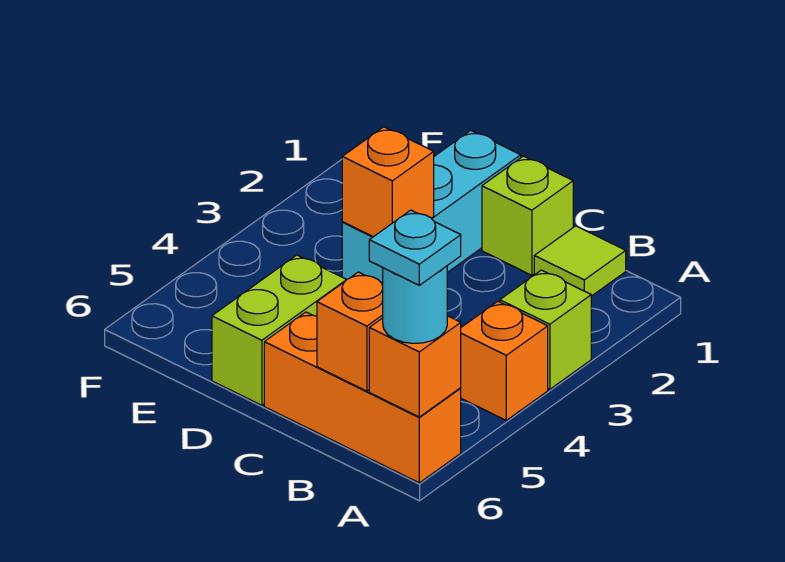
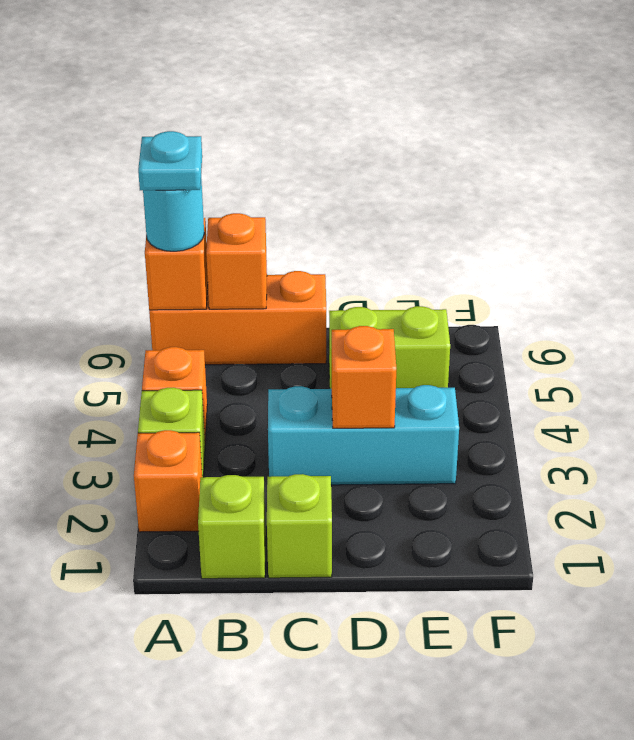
none -> orange brick A2 level 1
lime tile B1 level 1 -> lime brick B1 level 1
cyan brick D1:D3 level 1 -> cyan brick C3:E3 level 1
lime brick D5:D6 level 1 -> lime brick D5:E5 level 1

